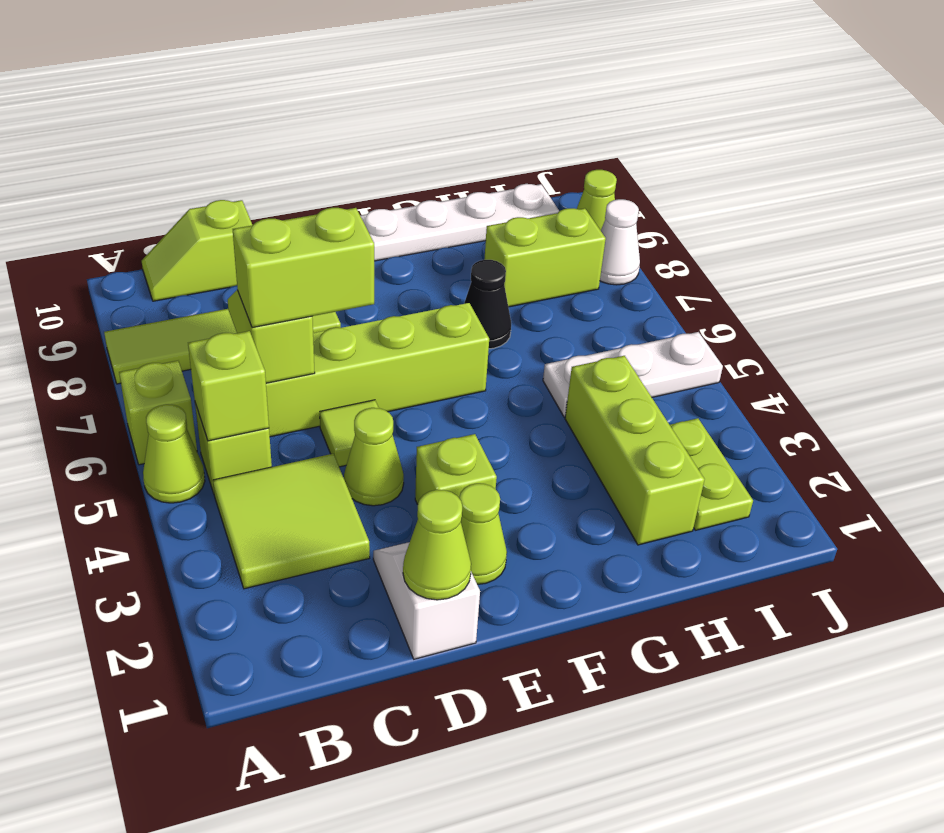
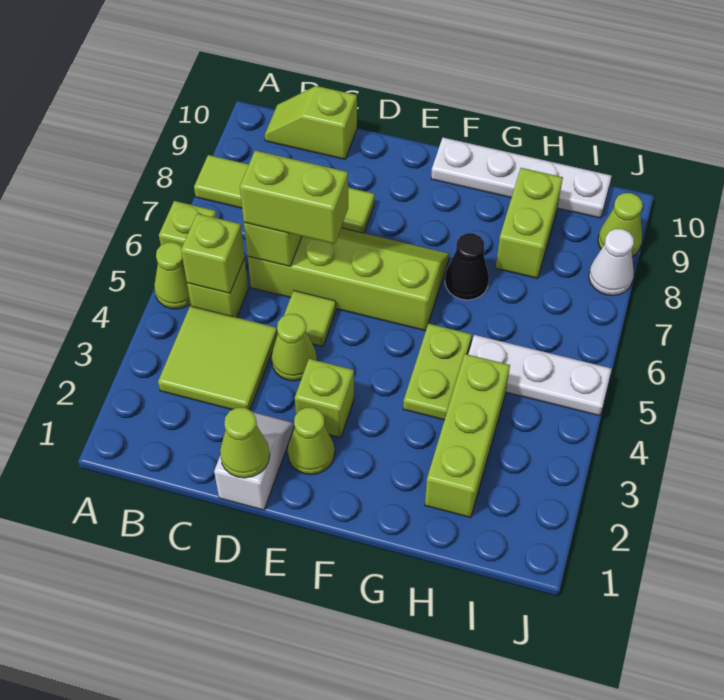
lime brick H8:I8 level 1 -> lime brick H8:H9 level 1
lime plate I2:I3 level 1 -> lime plate G4:G5 level 1

